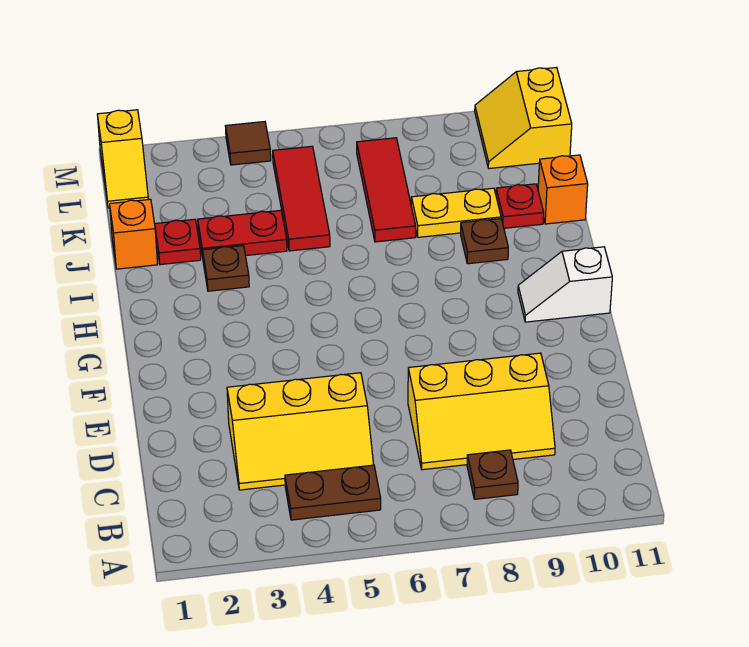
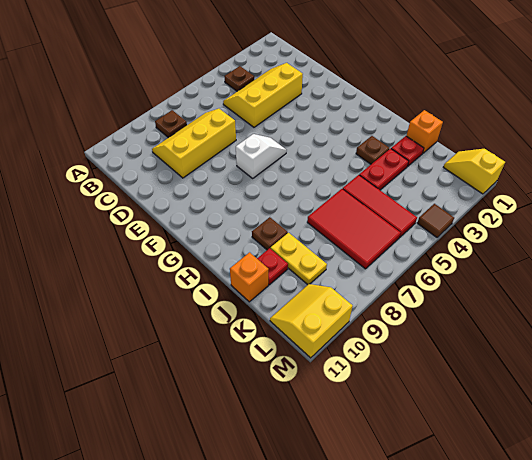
brown plate B4:B5 level 1 -> brown plate B4 level 1
white slope G10:G11 level 1 top 11 -> white slope F6:F7 level 1 top 7
red tile J7:L7 level 1 -> red tile J6:L7 level 1
yellow plate J8:J9 level 1 -> yellow plate J9:K9 level 1
yellow slope L10:M11 level 1 top 11 -> yellow slope L10:M11 level 1 top M

